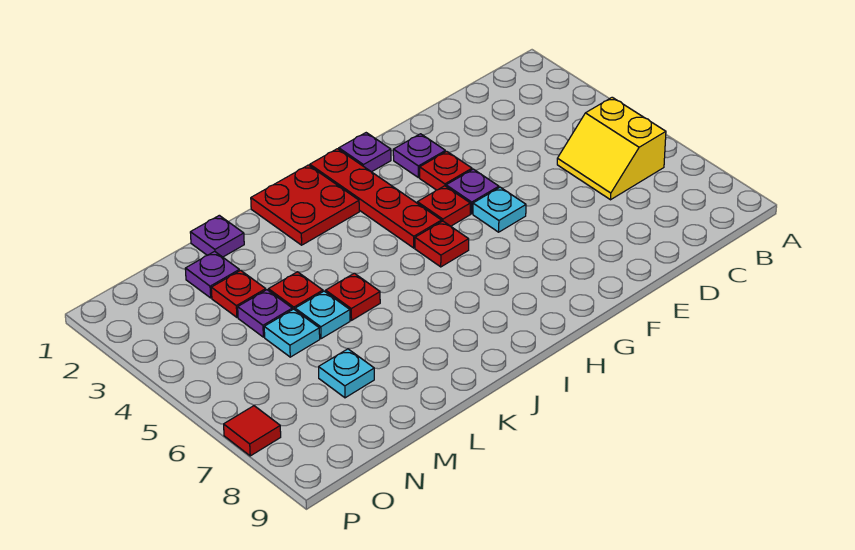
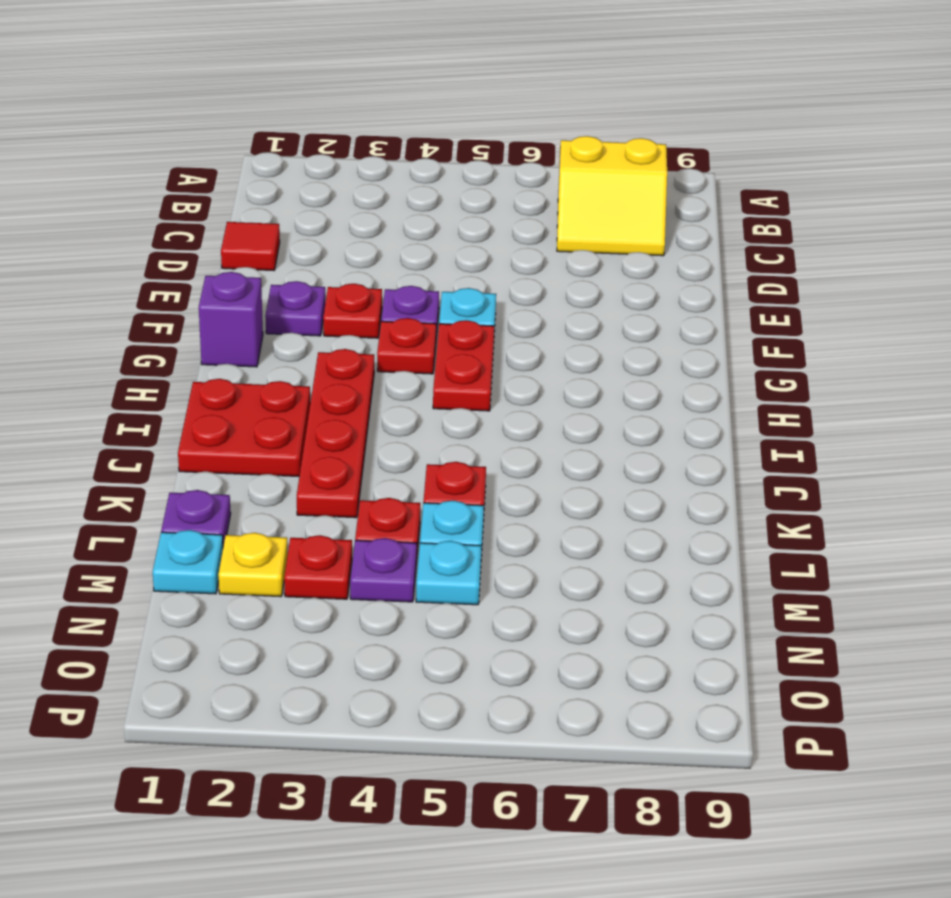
yellow slope B5:C6 level 1 top B -> yellow slope B7:C8 level 1 top B
purple plate G1 level 1 -> purple brick G1 level 1
red plate H1:H4 level 1 -> red plate H3:K3 level 1
red plate H5 level 1 -> red plate G5:H5 level 1
purple plate M2 level 1 -> yellow plate M2 level 1
cyan plate M7 level 1 -> cyan plate M1 level 1
red tile P7 level 1 -> red tile D1 level 1

